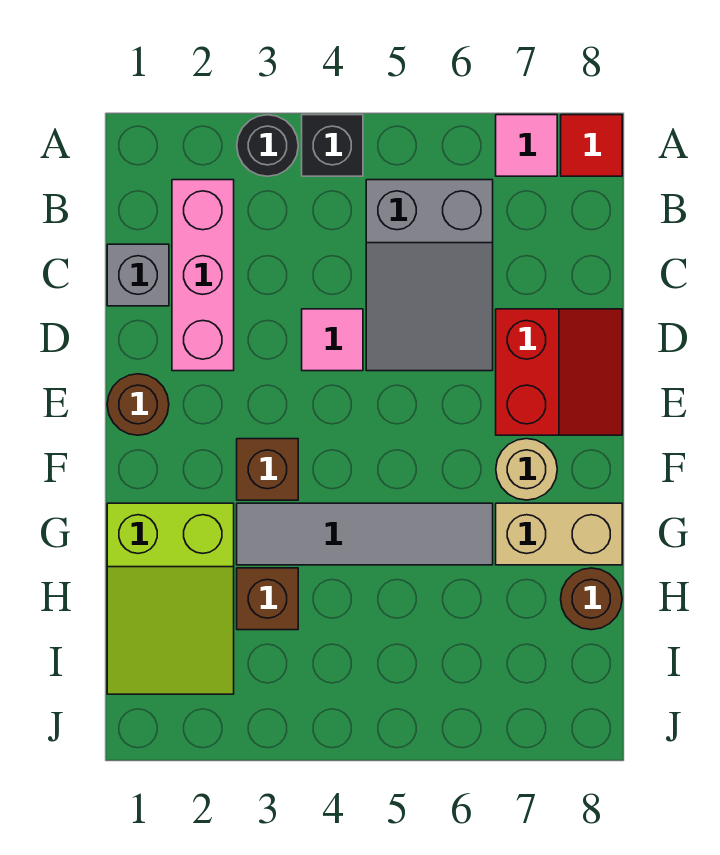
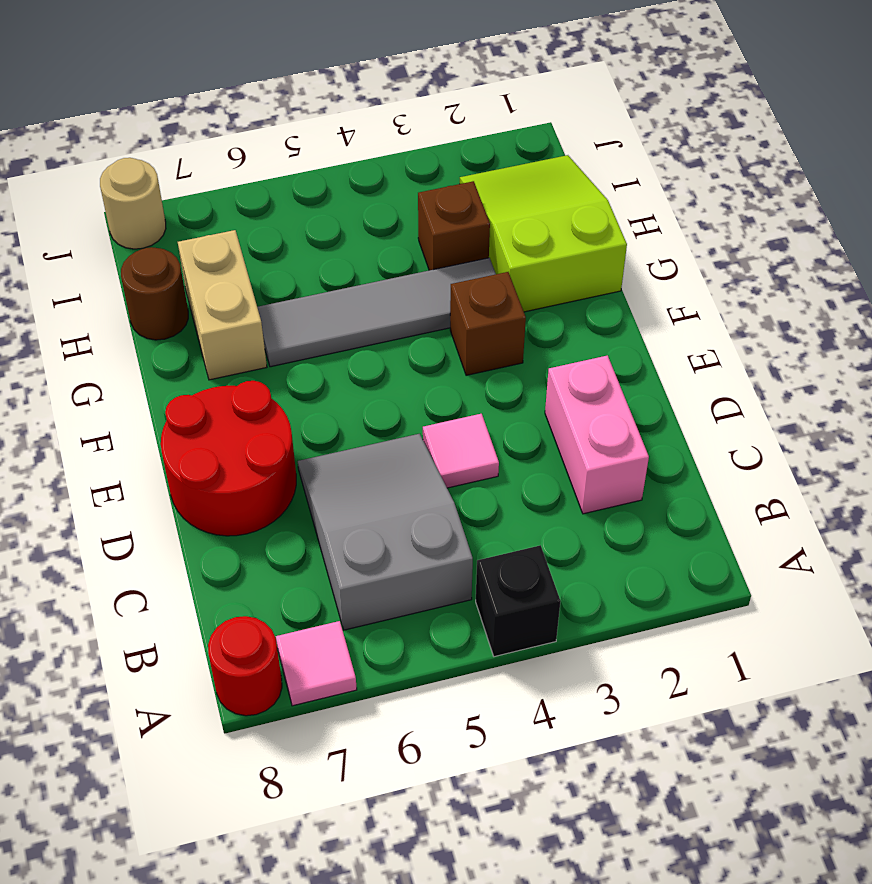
black round brick A3 level 1 -> none
red tile A8 level 1 -> red round brick A8 level 1
pink brick B2:D2 level 1 -> pink brick C2:D2 level 1
grey brick C1 level 1 -> none
red slope D7:E8 level 1 top 7 -> red round brick D7:E8 level 1
brown round brick E1 level 1 -> none
tan round brick F7 level 1 -> tan round brick J8 level 1
tan brick G7:G8 level 1 -> tan brick G7:H7 level 1

